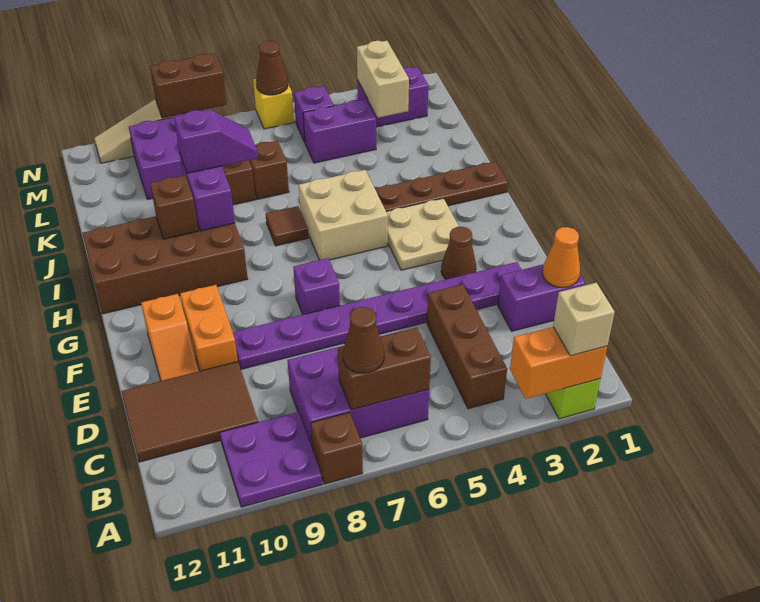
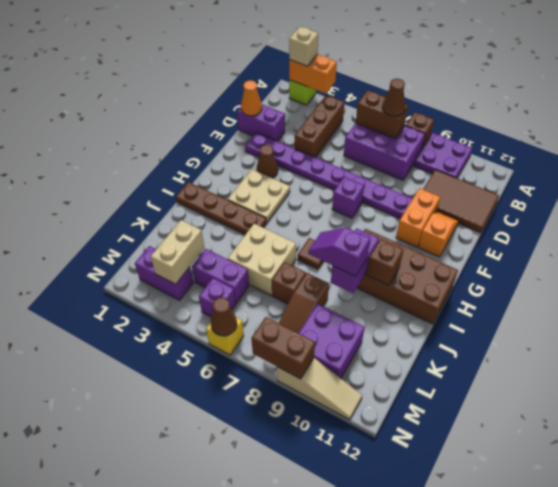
tan brick H5:I6 level 1 -> tan brick J5:K6 level 1

